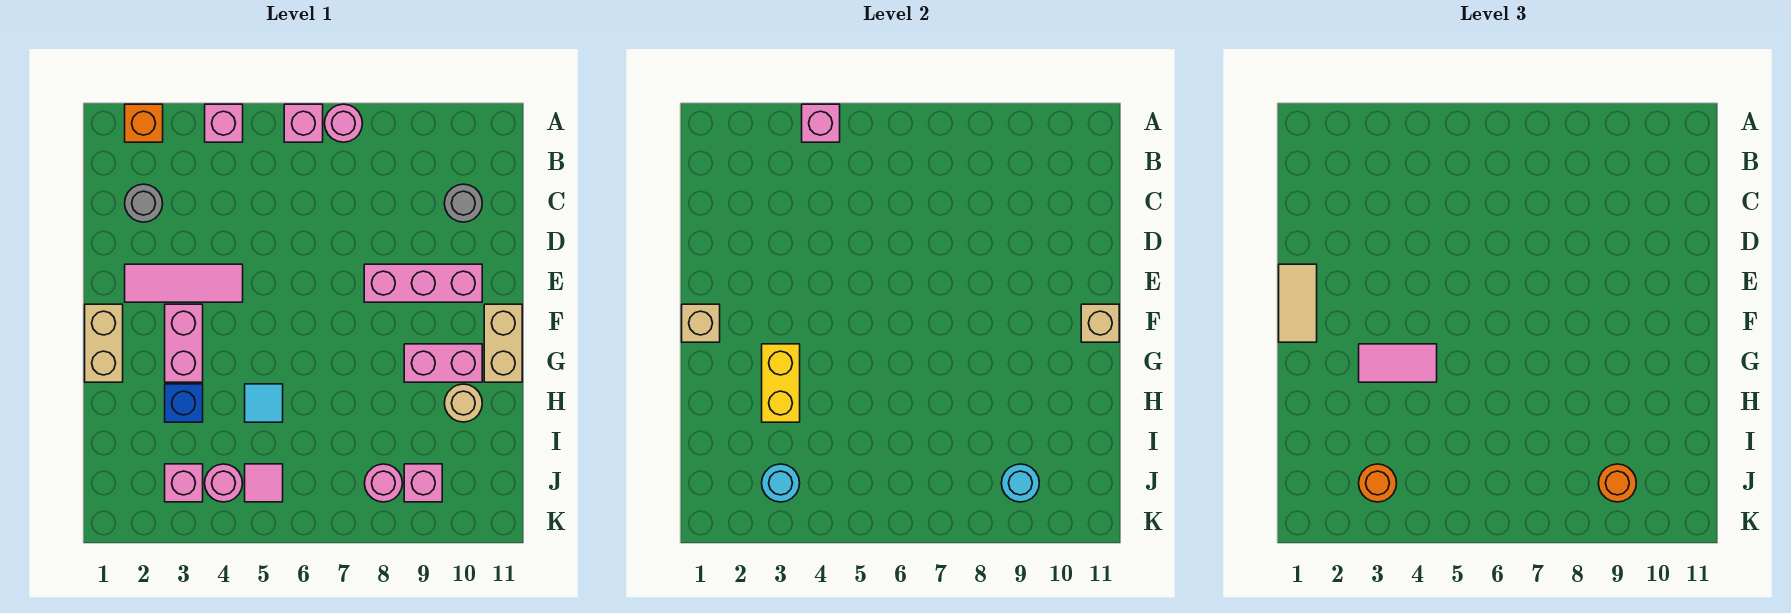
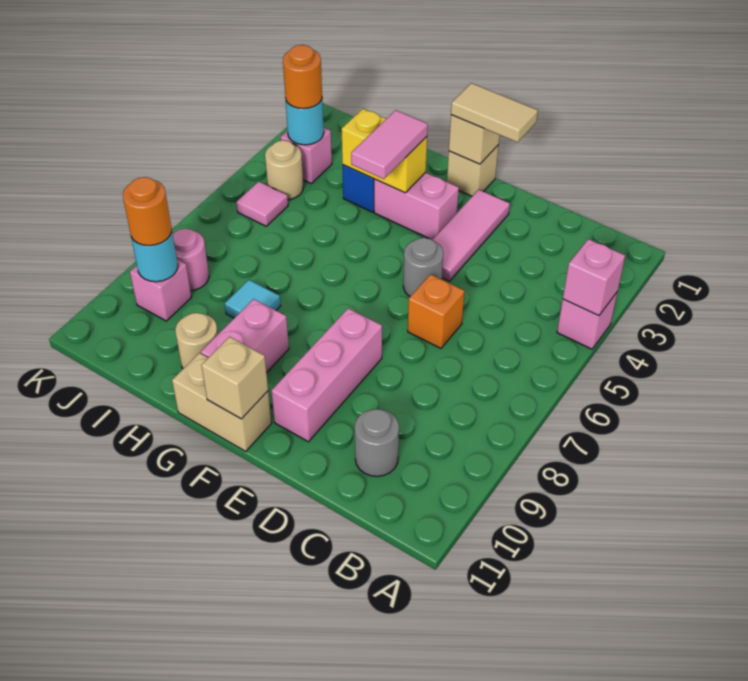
orange brick A2 level 1 -> orange brick D6 level 1
pink brick A6 level 1 -> none
pink round brick A7 level 1 -> none
grey round brick C2 level 1 -> grey round brick E5 level 1
tan brick F1:G1 level 1 -> tan brick F1 level 1
cyan tile H5 level 1 -> cyan tile H8 level 1
pink round brick J4 level 1 -> tan round brick J4 level 1

